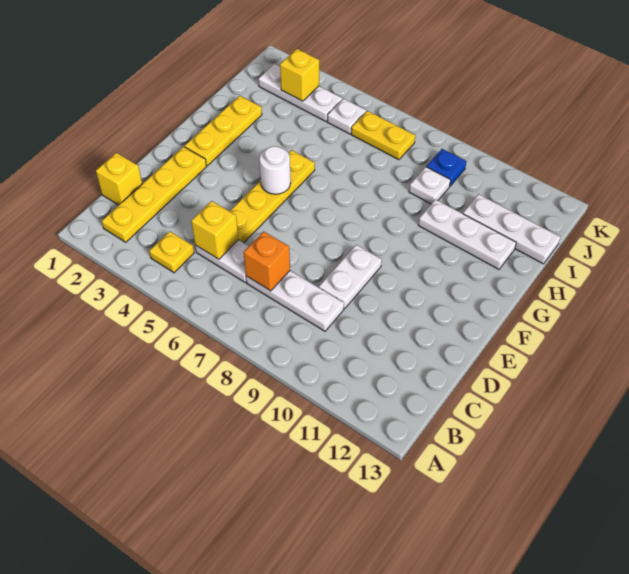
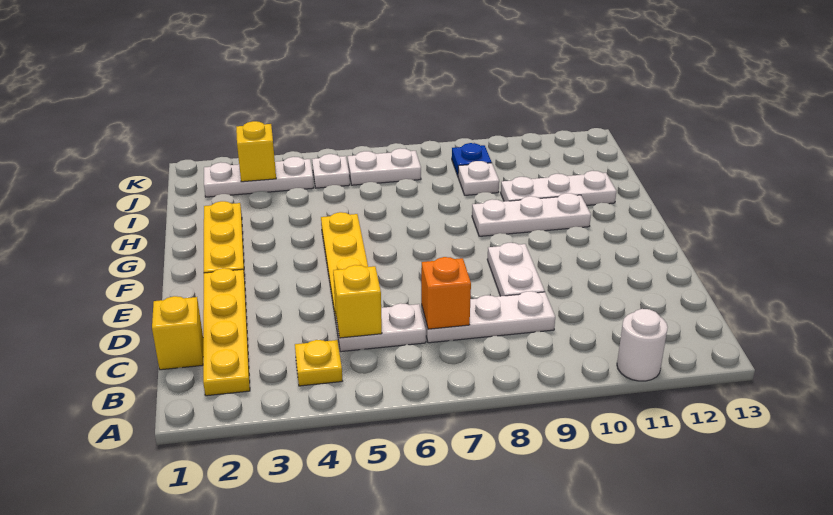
white round brick F5 level 2 -> white round brick A11 level 1
white plate I11:I13 level 1 -> white plate G9:G11 level 1
yellow plate J6:J7 level 1 -> white plate J6:J7 level 1

